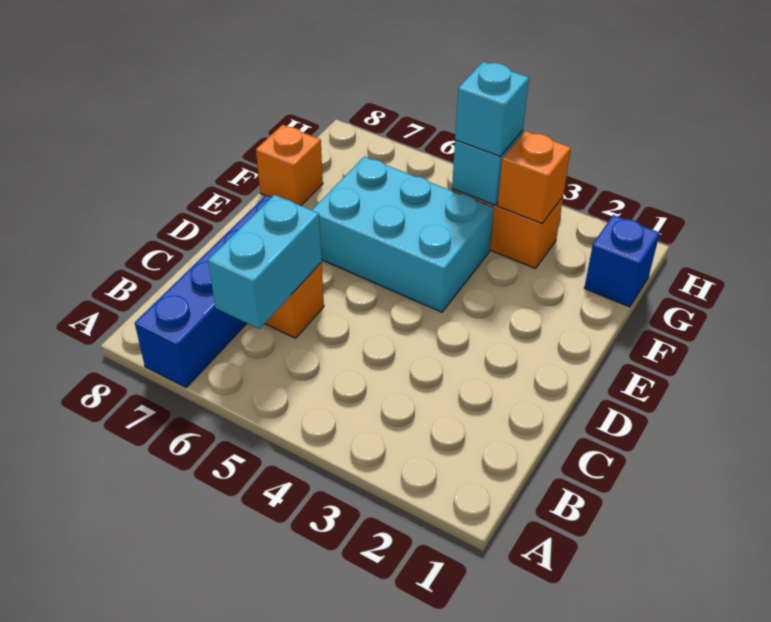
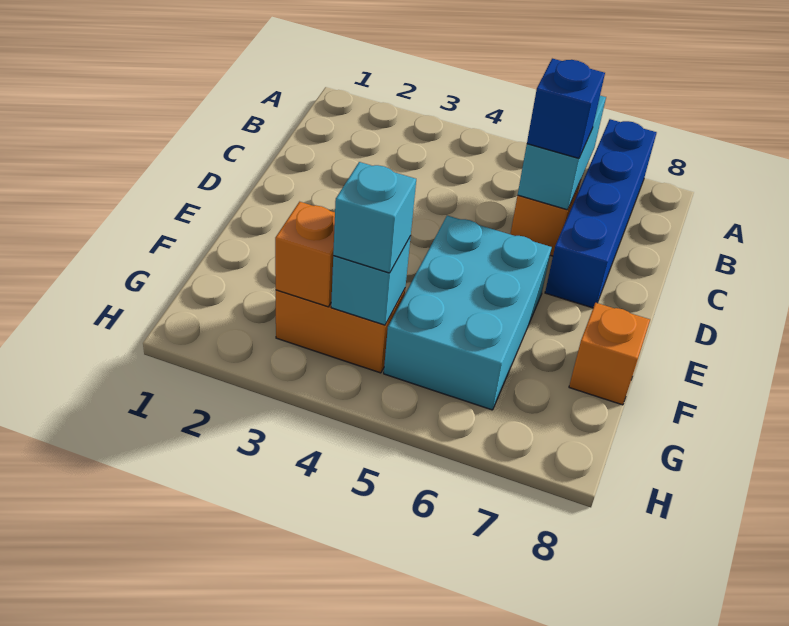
cyan brick E4:F6 level 1 -> cyan brick E5:G6 level 1
blue brick G1 level 1 -> blue brick C6 level 3

